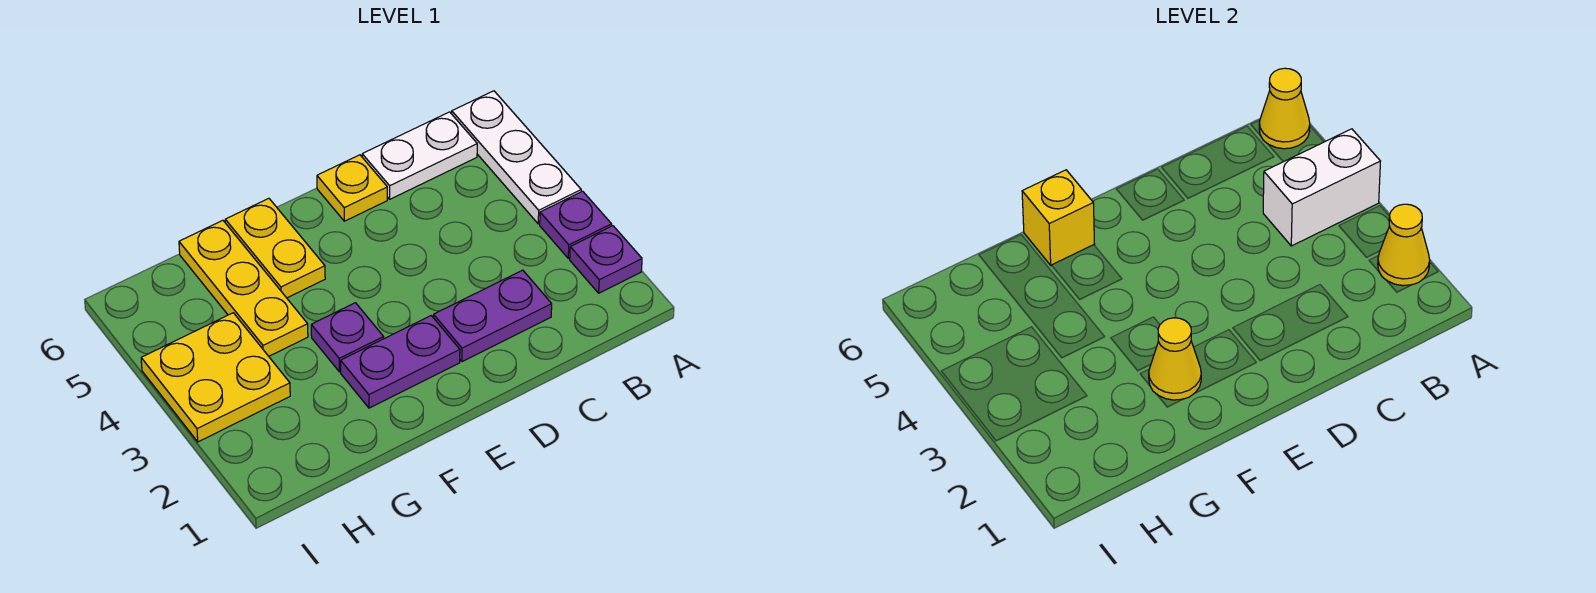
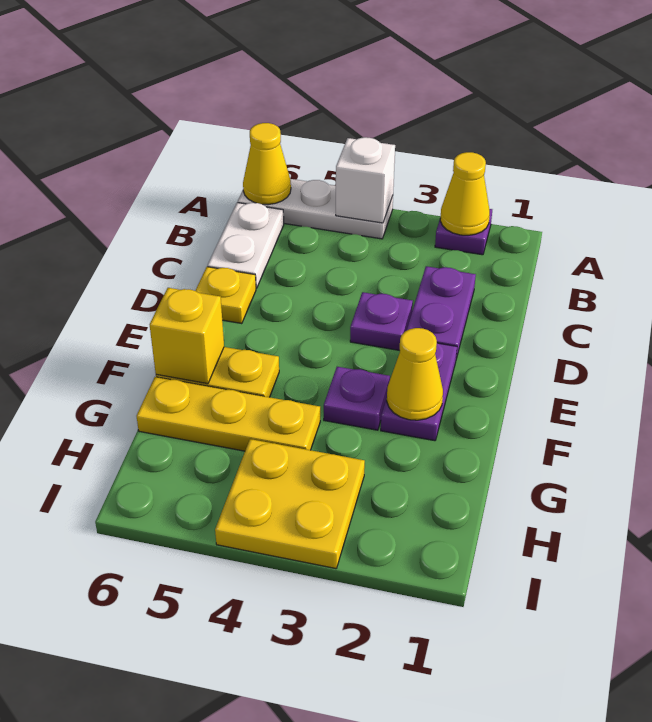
purple plate A3 level 1 -> purple plate D3 level 1
white brick A4:B4 level 2 -> white brick A4 level 2

